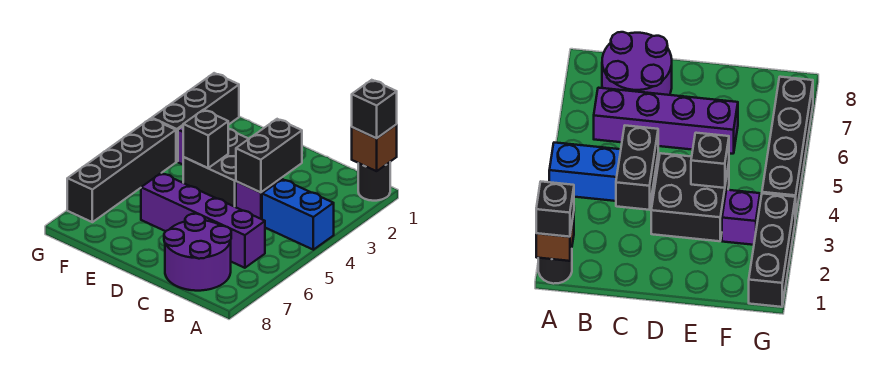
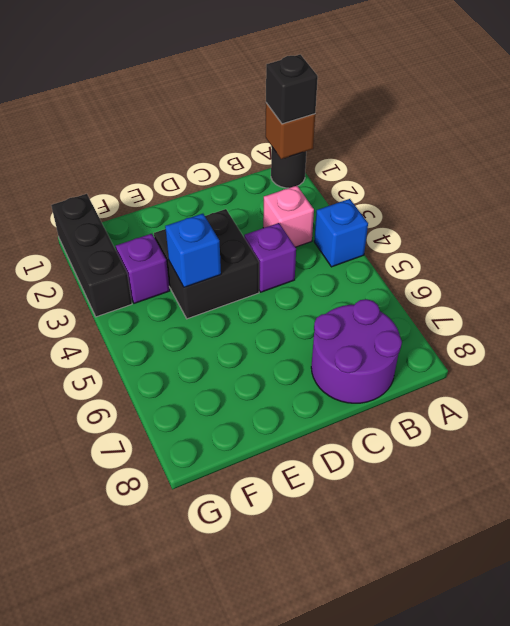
blue brick A4:B4 level 1 -> blue brick A4 level 1
none -> pink brick B3 level 1
purple brick B6:E6 level 1 -> none
black brick C3:C4 level 2 -> none
black brick E4 level 2 -> blue brick E4 level 2
black brick G4:G7 level 1 -> none

